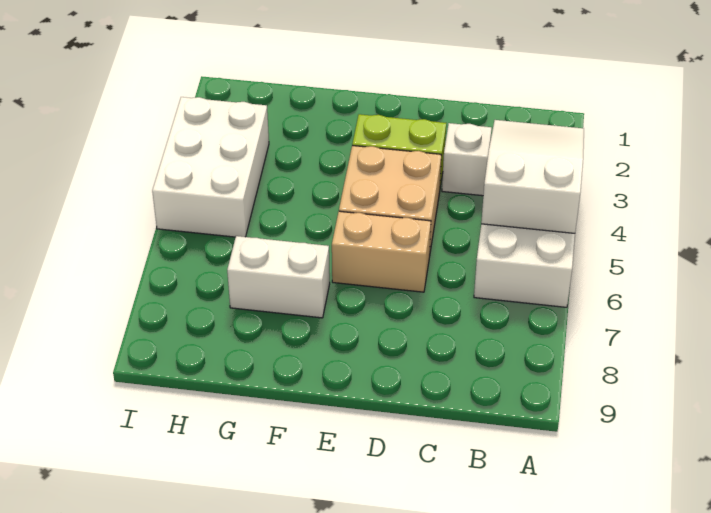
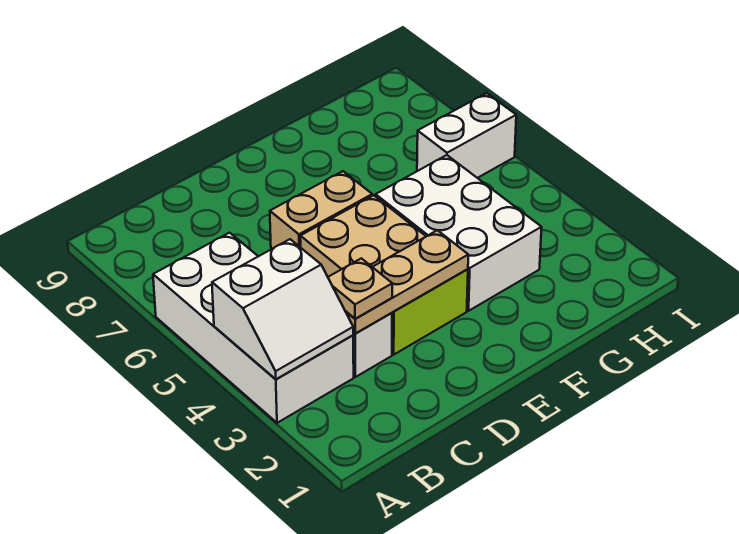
white slope A3:B5 level 2 top 5 -> white slope A3:B4 level 2 top 4
none -> tan plate C3:E3 level 2
none -> tan plate C3 level 3
white brick F7:G7 level 1 -> white brick H6:I6 level 1
white brick H3:I5 level 1 -> white brick F3:G5 level 1

